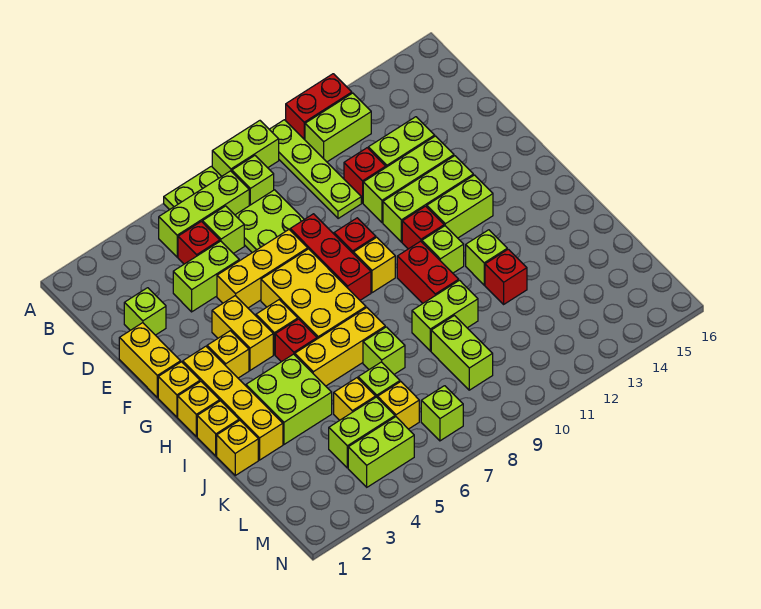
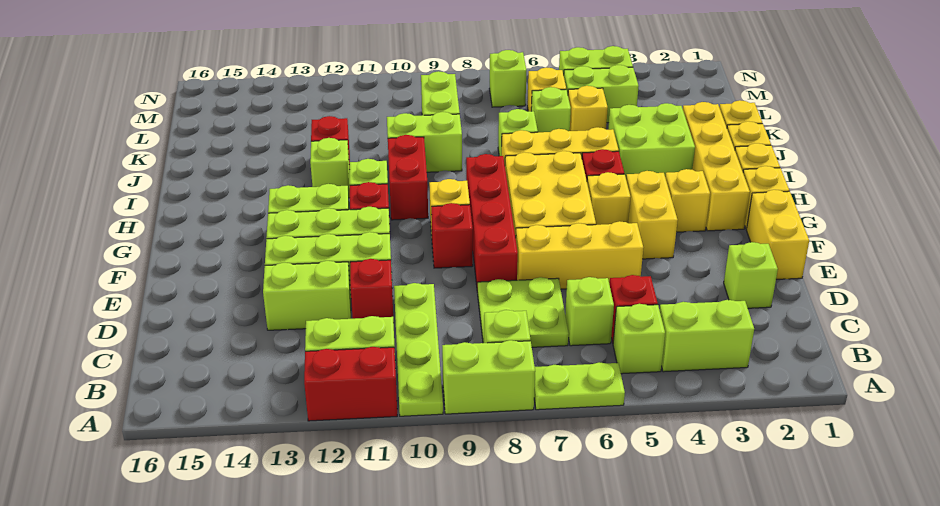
lime brick B5:B7 level 1 -> lime brick B5 level 1
lime brick D4:D5 level 1 -> lime brick B3:B4 level 1
red brick E8:G8 level 1 -> red brick E8:H8 level 1

